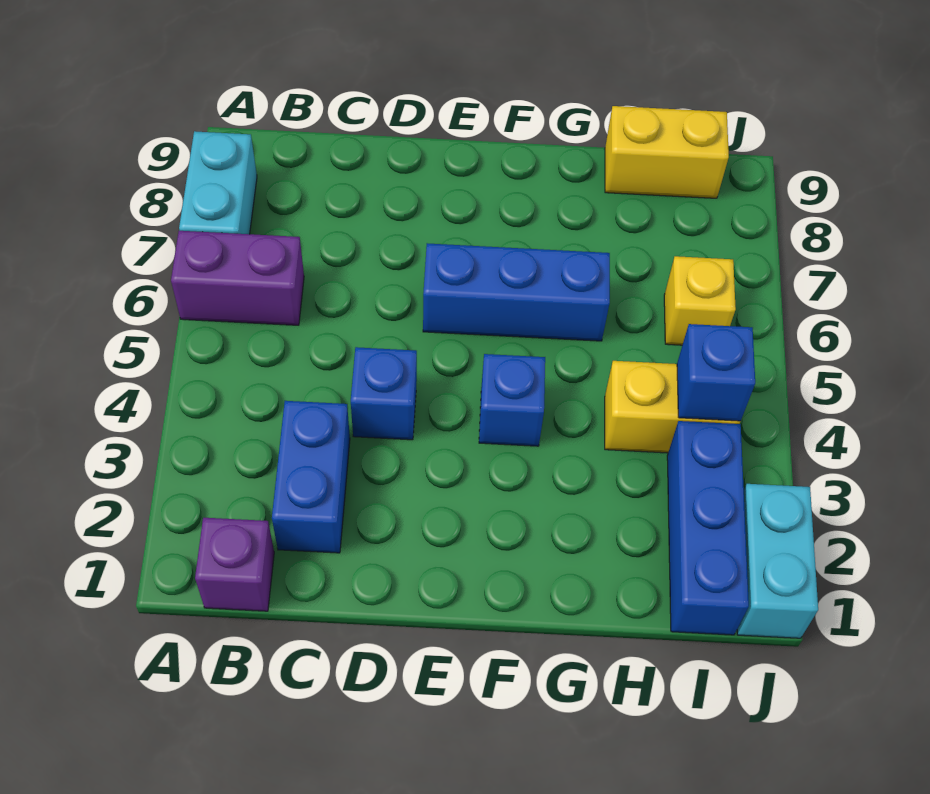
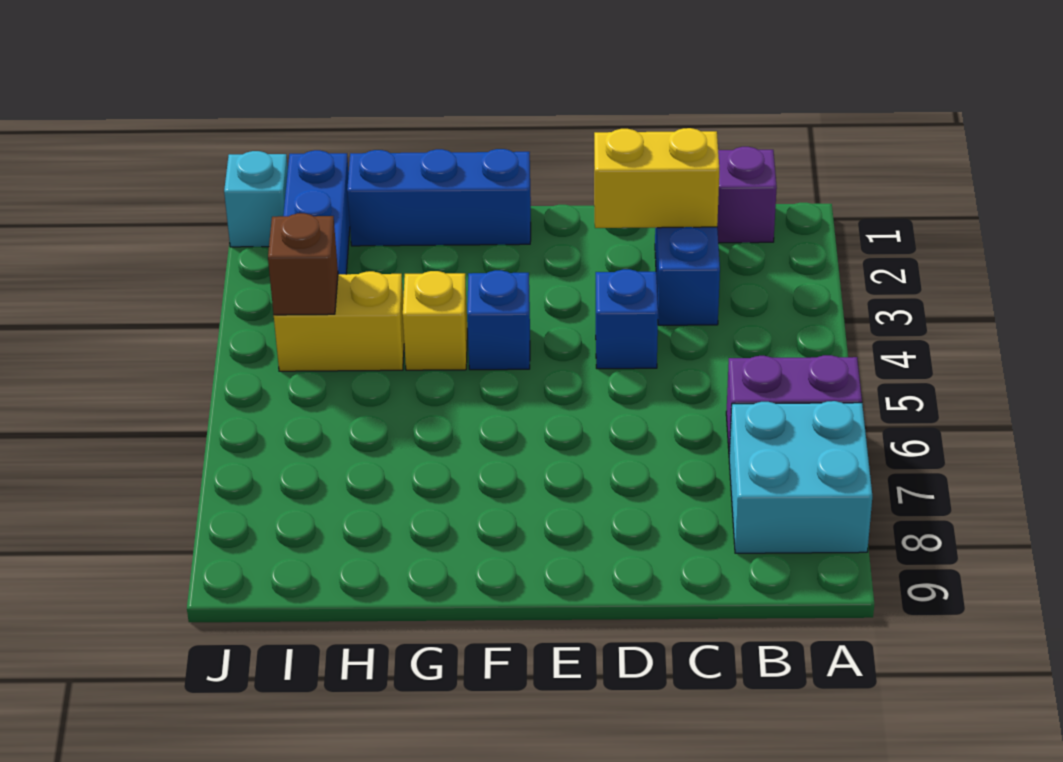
cyan brick A7:A8 level 1 -> cyan brick A7:B8 level 1
blue brick E6:G6 level 1 -> blue brick F1:H1 level 1
yellow brick H9:I9 level 1 -> yellow brick C2:D2 level 2
blue brick I4 level 2 -> brown brick I4 level 2
yellow brick I6 level 1 -> yellow brick G4 level 1
cyan brick J1:J2 level 1 -> cyan brick J1 level 1

